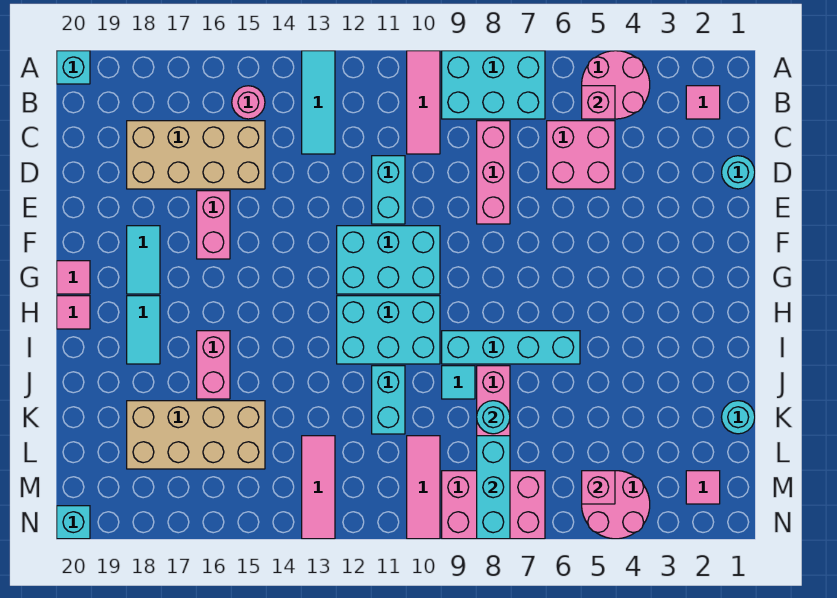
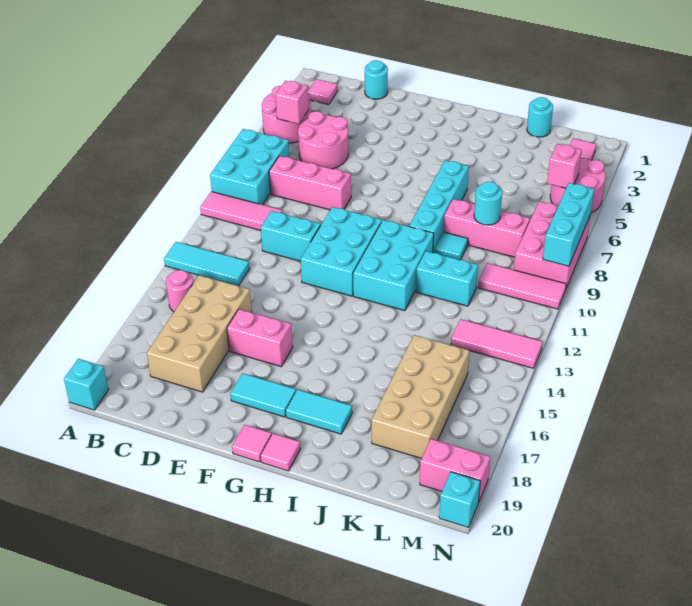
pink brick C5:D6 level 1 -> pink round brick C5:D6 level 1
pink brick I16:J16 level 1 -> pink brick M19:N19 level 1
cyan brick L8:N8 level 2 -> cyan brick N7:N9 level 2

